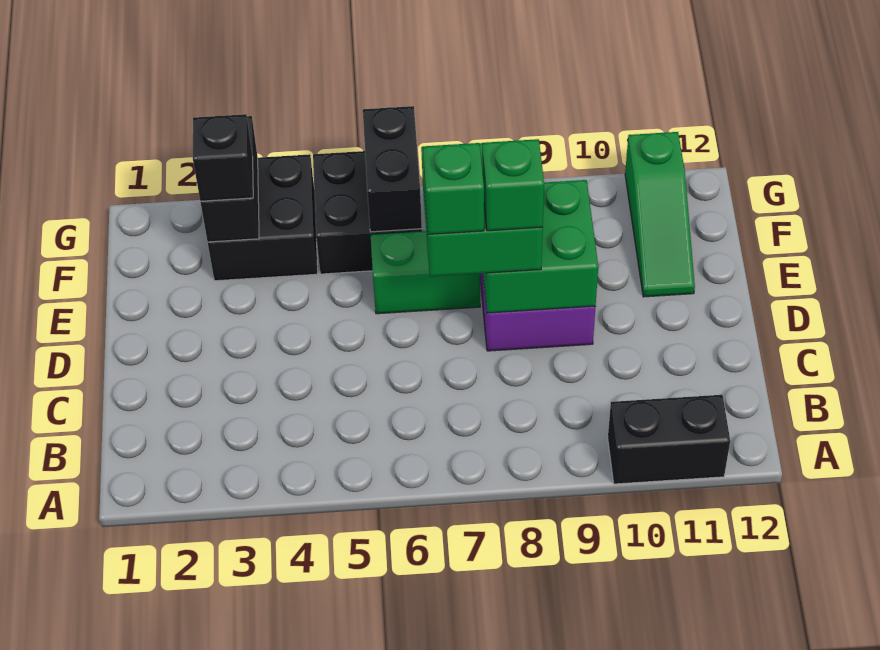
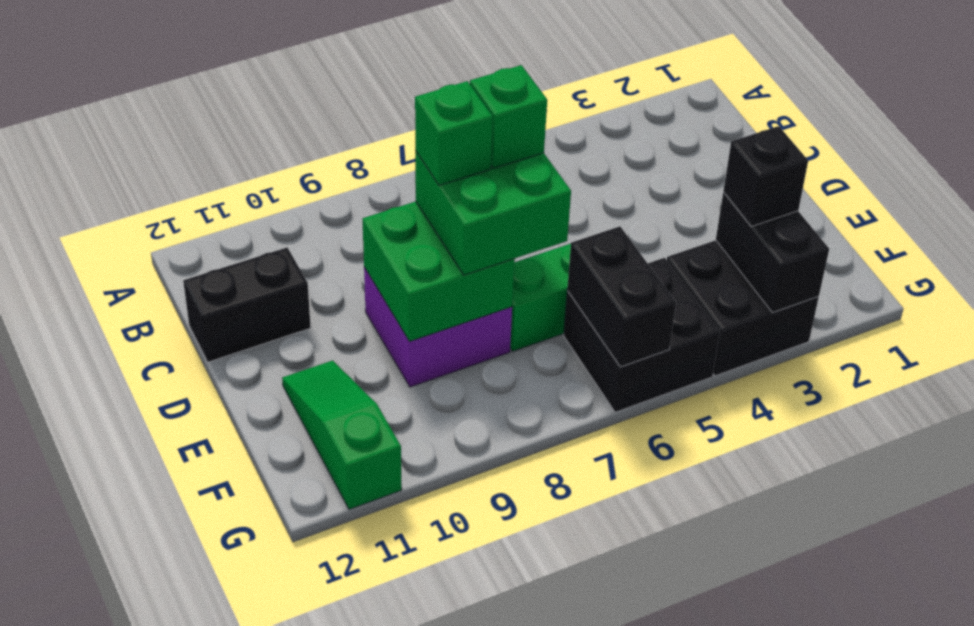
black brick A10:A11 level 1 -> black brick C11:C12 level 1

